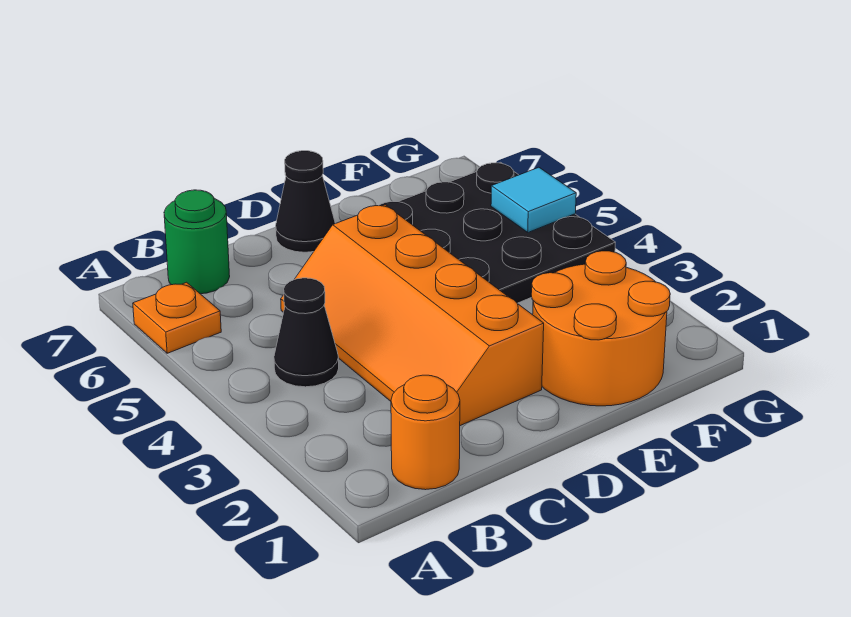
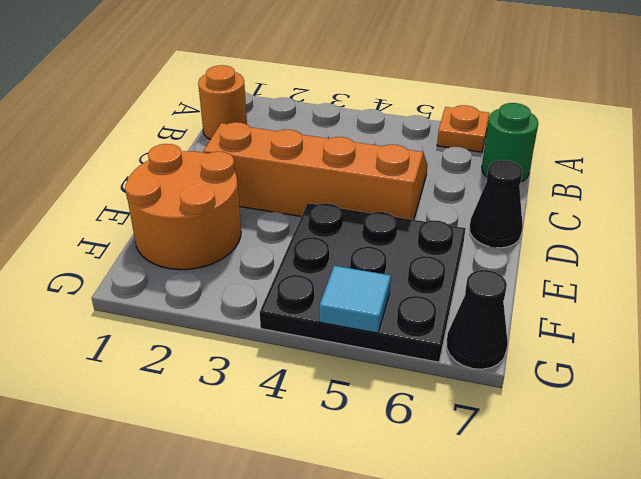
black cone B4 level 1 -> black cone G7 level 1

